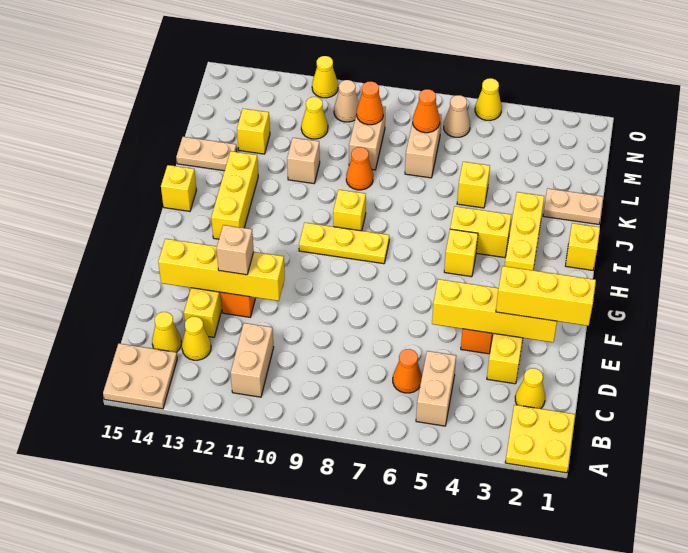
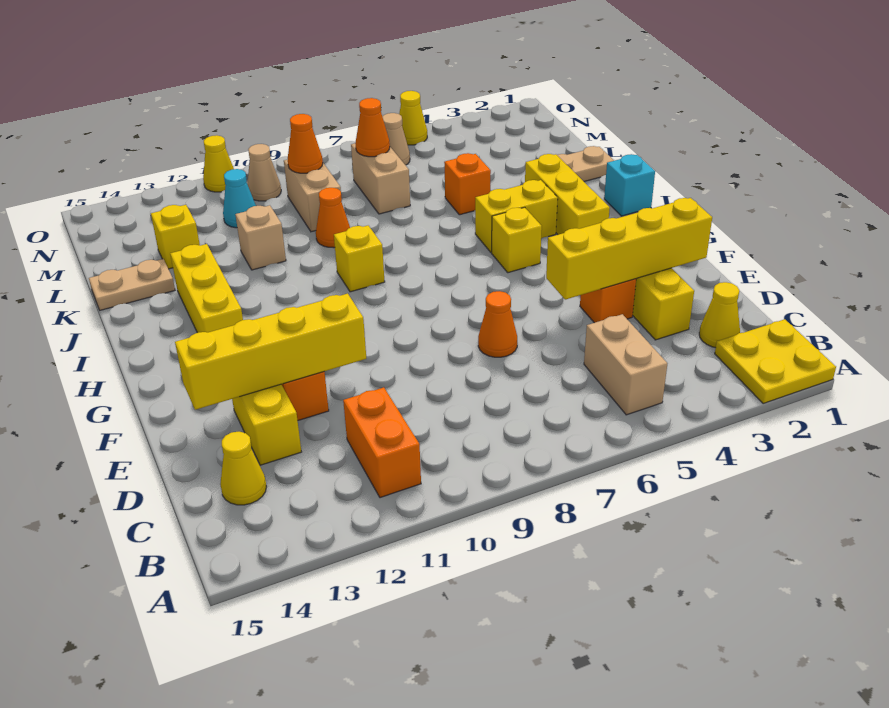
tan plate A14:B15 level 1 -> none
tan brick B11:C11 level 1 -> orange brick B11:C11 level 1
orange cone C6 level 1 -> orange cone E7 level 1
yellow cone C13 level 1 -> none
yellow brick E1:E3 level 3 -> none
tan brick E12 level 3 -> none
yellow plate H8:H10 level 1 -> none
yellow brick I1 level 1 -> cyan brick I1 level 1
yellow brick I15 level 1 -> none
yellow brick K5 level 1 -> orange brick K5 level 1
yellow cone M11 level 1 -> cyan cone M11 level 1

